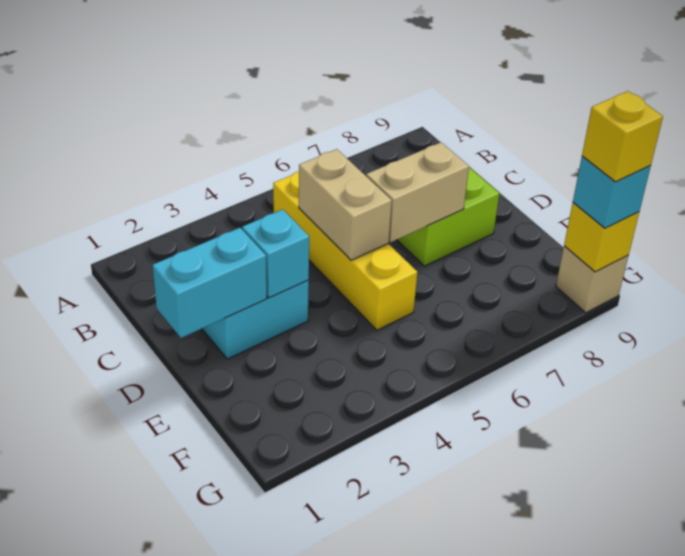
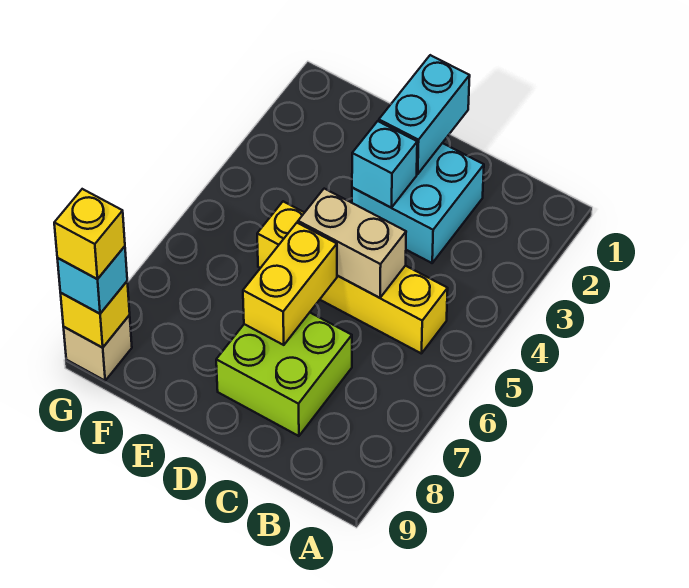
tan brick D6:D7 level 2 -> yellow brick D6:D7 level 2

